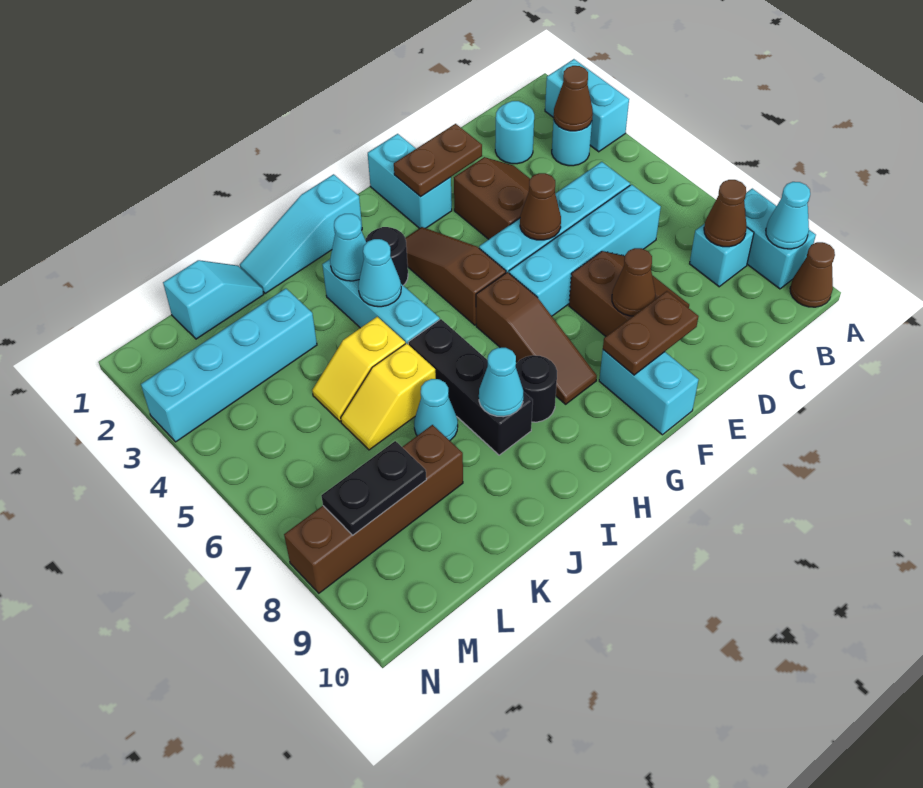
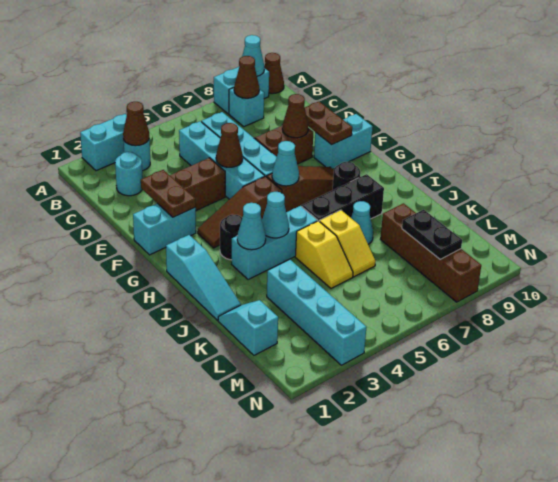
cyan cone I8 level 2 -> cyan cone G6 level 2

